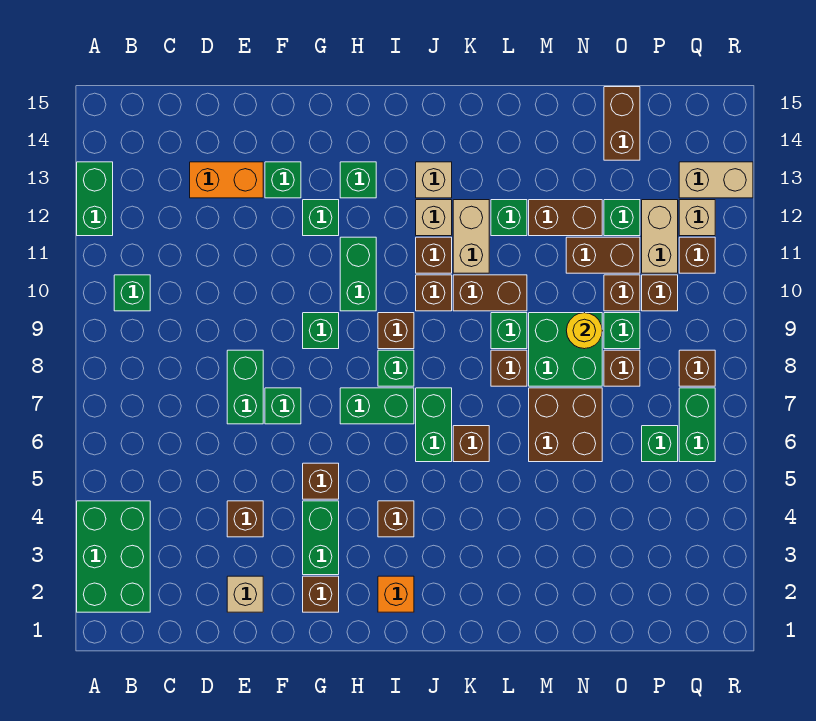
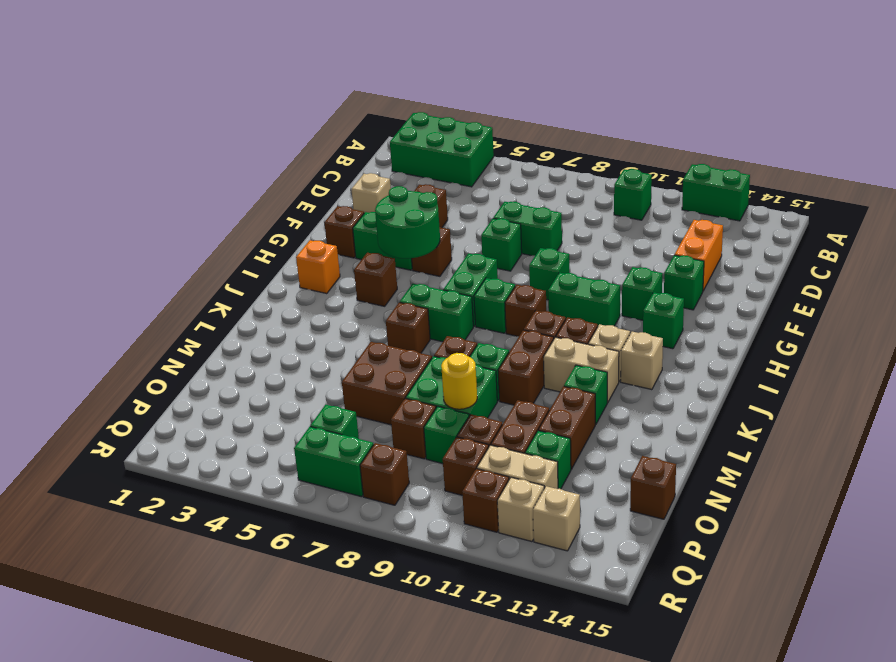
none -> green round brick G4:H5 level 2
brown brick O14:O15 level 1 -> brown brick O15 level 1
tan brick Q13:R13 level 1 -> tan brick Q13 level 1

